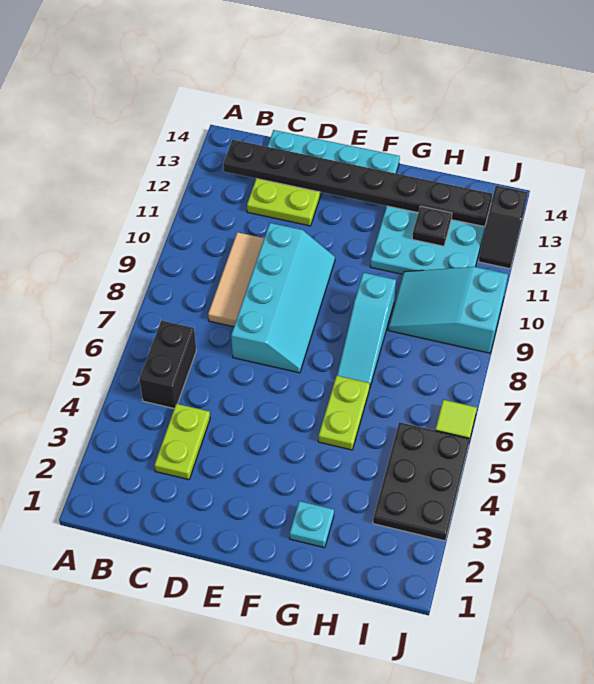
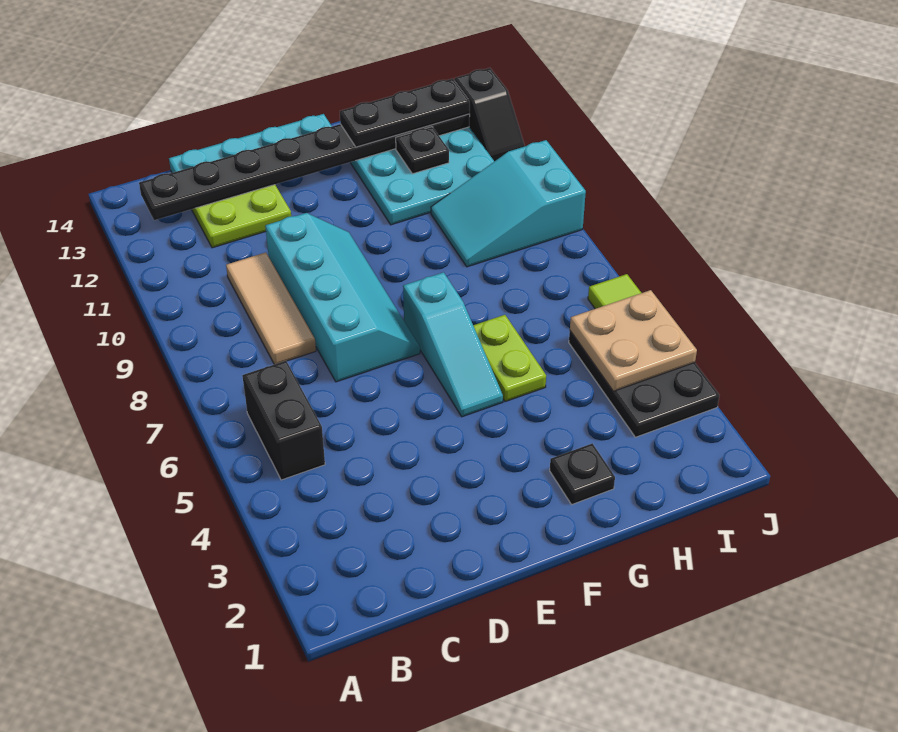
lime plate C3:C4 level 1 -> none
cyan plate G2 level 1 -> black plate G2 level 1
cyan slope G7:G9 level 1 top 9 -> cyan slope F5:F7 level 1 top 7
none -> black plate G13:I13 level 3
none -> tan plate I4:J5 level 2

